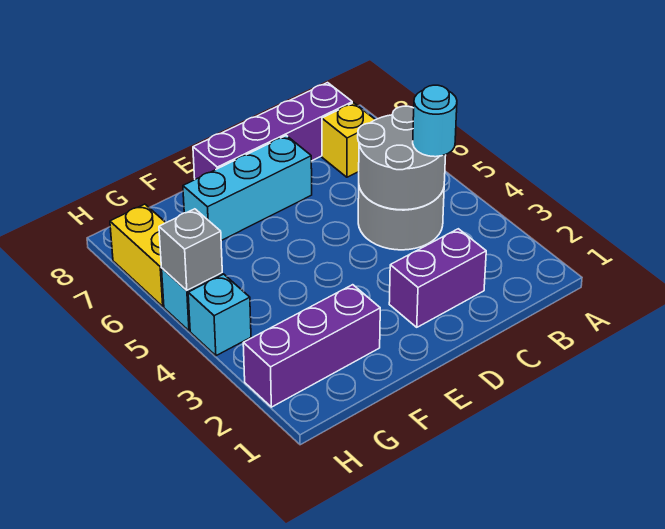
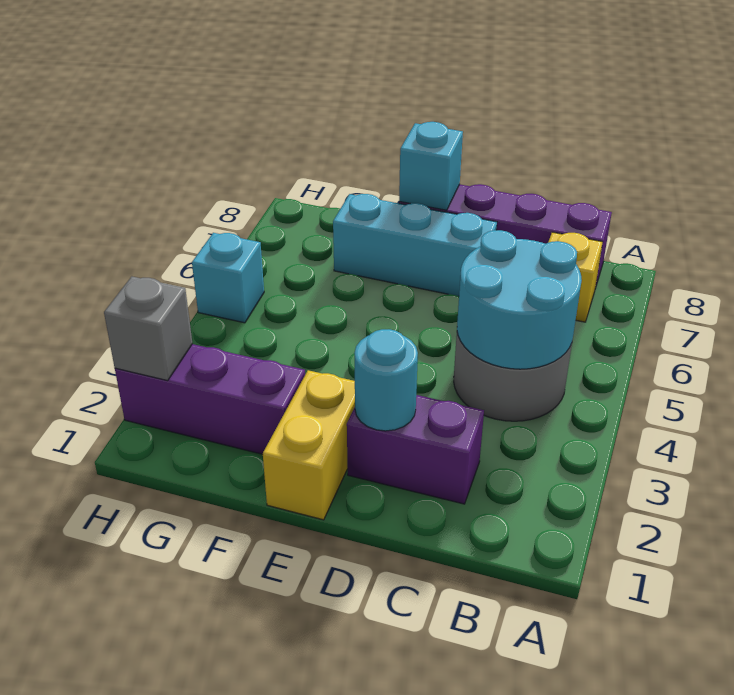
grey round brick B4:C5 level 2 -> cyan round brick B4:C5 level 2
cyan round brick B4 level 3 -> cyan round brick D2 level 2
cyan brick H4 level 1 -> cyan brick E8 level 2
grey brick H5 level 2 -> grey brick H2 level 2
yellow brick H6:H7 level 1 -> yellow brick E1:E2 level 1

